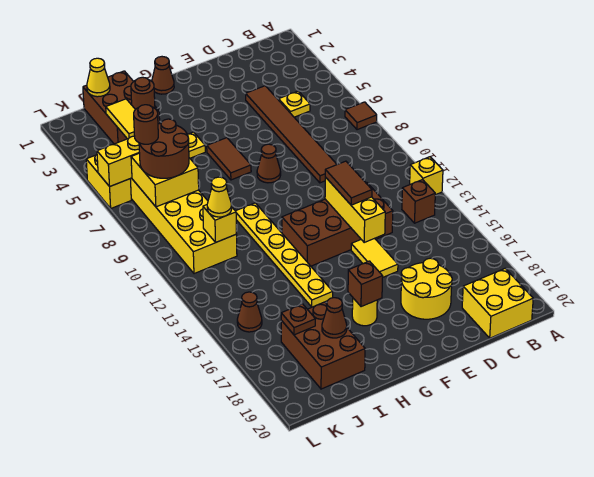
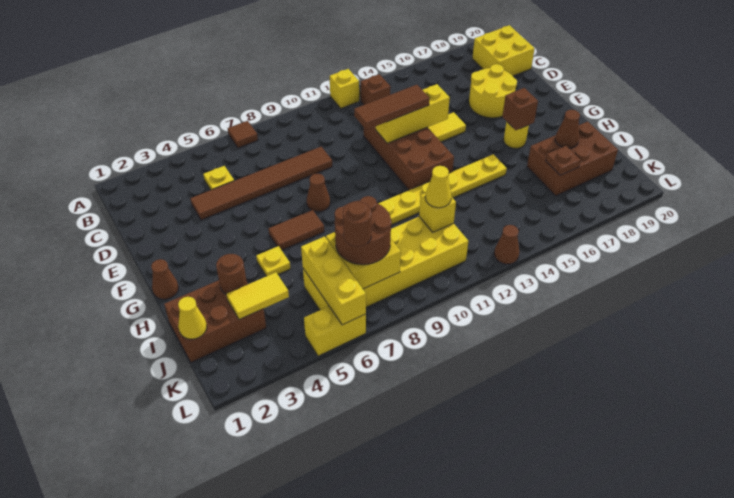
brown tile E12:E13 level 3 -> brown tile E11:E13 level 3
brown cone K15 level 1 -> brown cone L13 level 1

